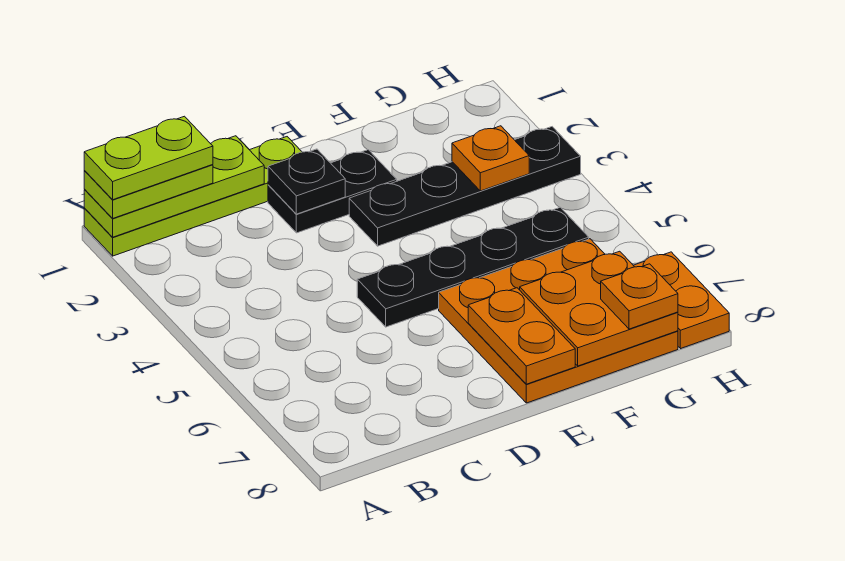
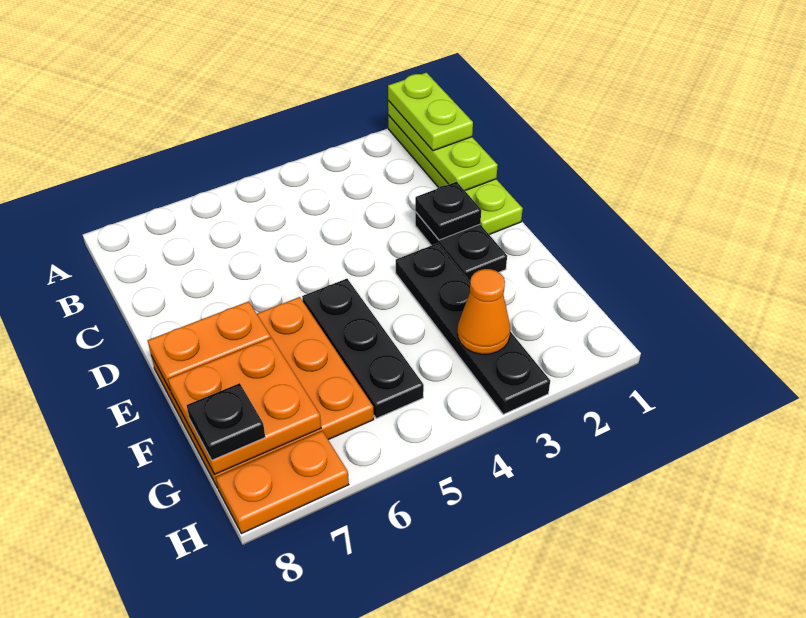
lime plate A1:B1 level 4 -> none
black plate D5:G5 level 1 -> black plate E5:G5 level 1
orange plate G3 level 2 -> orange cone G3 level 2
orange plate G8 level 3 -> black plate G8 level 3

